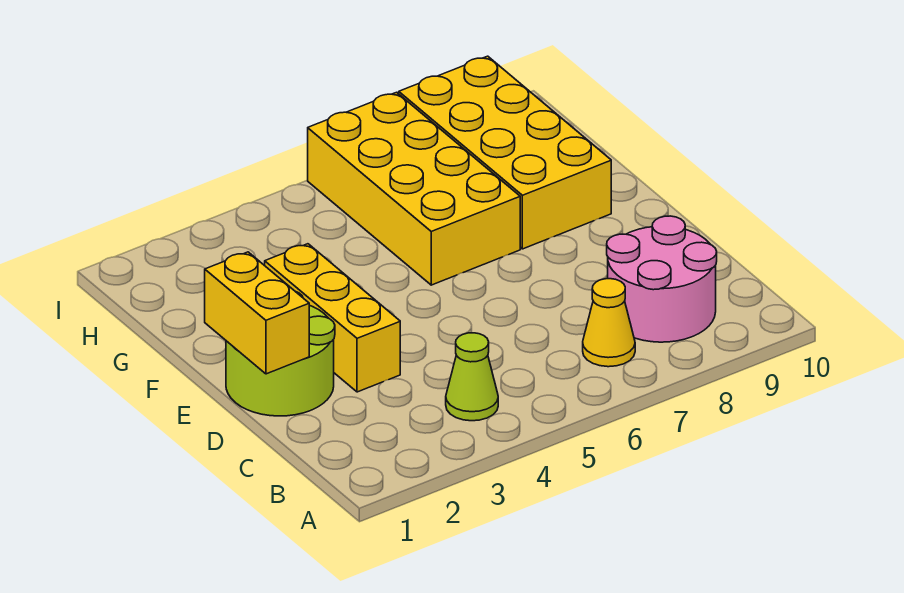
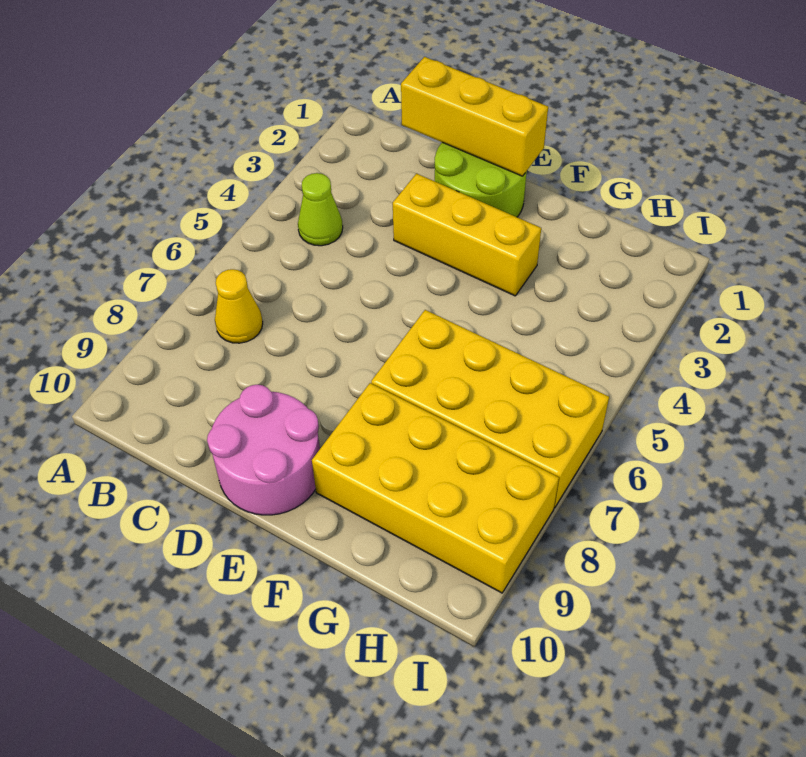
pink round brick B8:C9 level 1 -> pink round brick D9:E10 level 1
yellow brick D1:E1 level 2 -> yellow brick C1:E1 level 2

